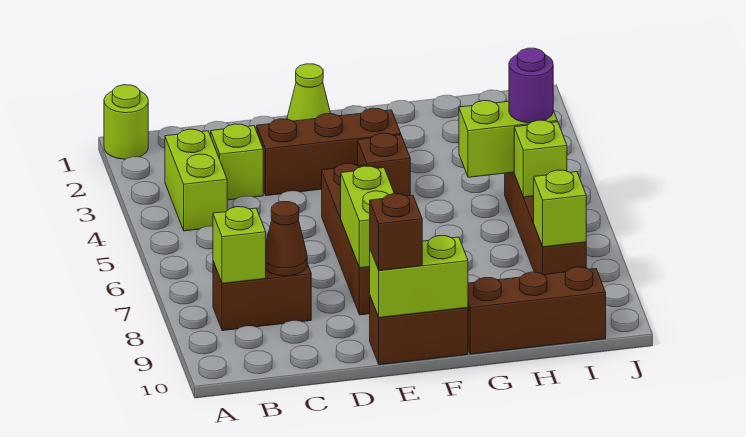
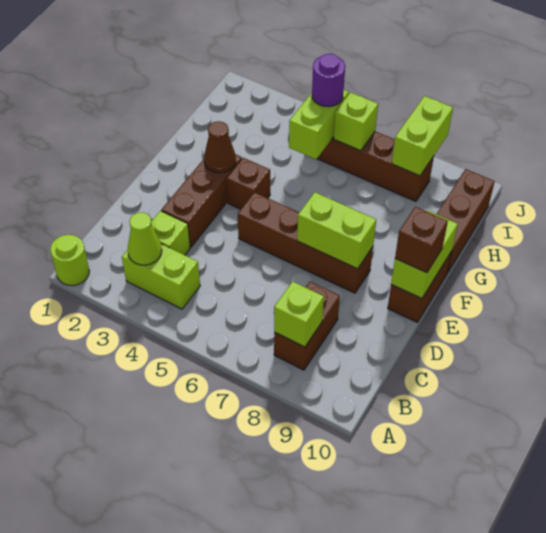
brown cone C8 level 2 -> brown cone F3 level 2
lime cone E1 level 1 -> lime cone B3 level 2
lime brick I8 level 2 -> lime brick I8:J8 level 2

